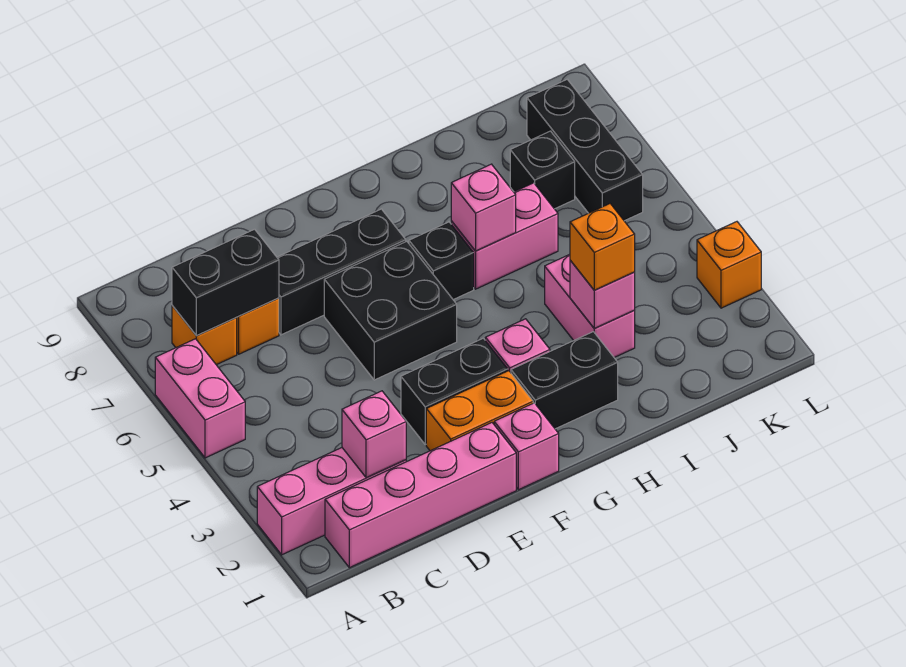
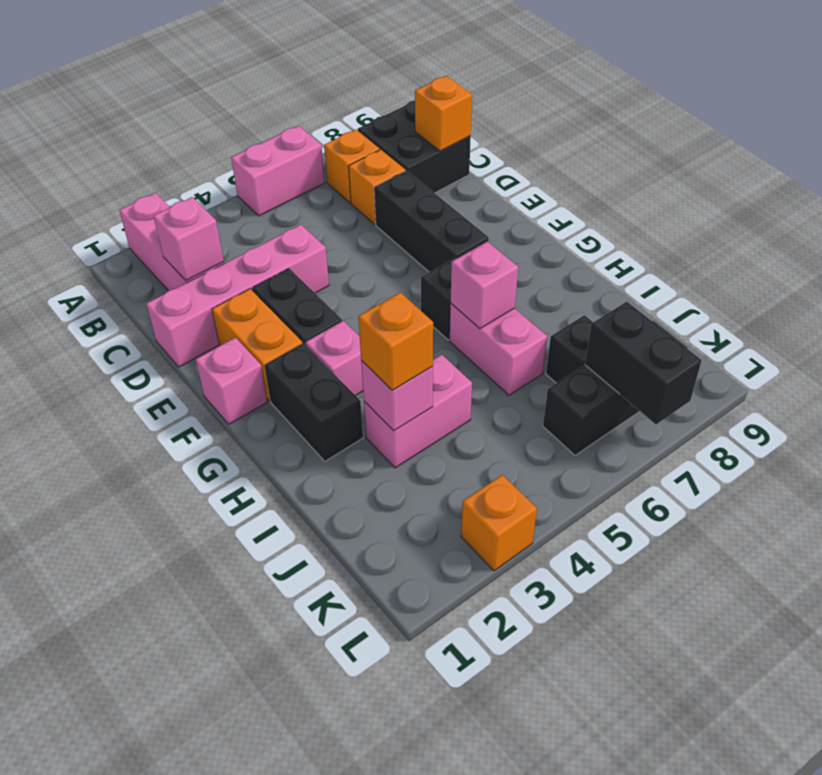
pink brick B1:E1 level 1 -> pink brick D1:D4 level 1
black brick B7:C7 level 2 -> black brick K7:L7 level 2
none -> orange brick C9 level 2
black brick E5:F6 level 1 -> black brick B8:C9 level 1

